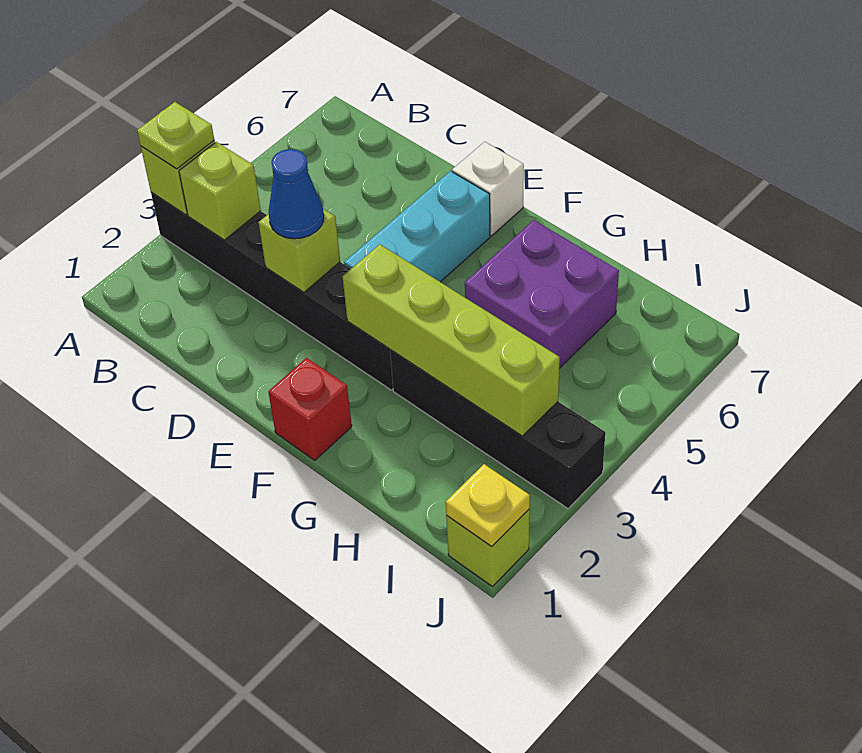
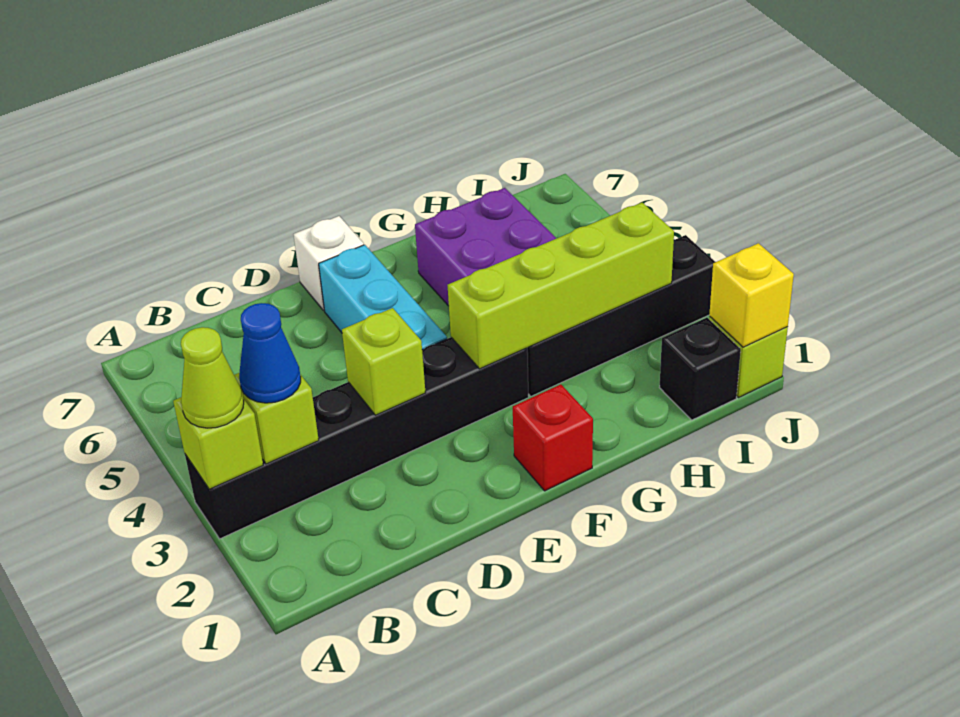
lime plate A3 level 3 -> lime cone A3 level 3
blue cone D3 level 3 -> blue cone B3 level 3
none -> black brick I1 level 1
yellow plate J1 level 2 -> yellow brick J1 level 2

